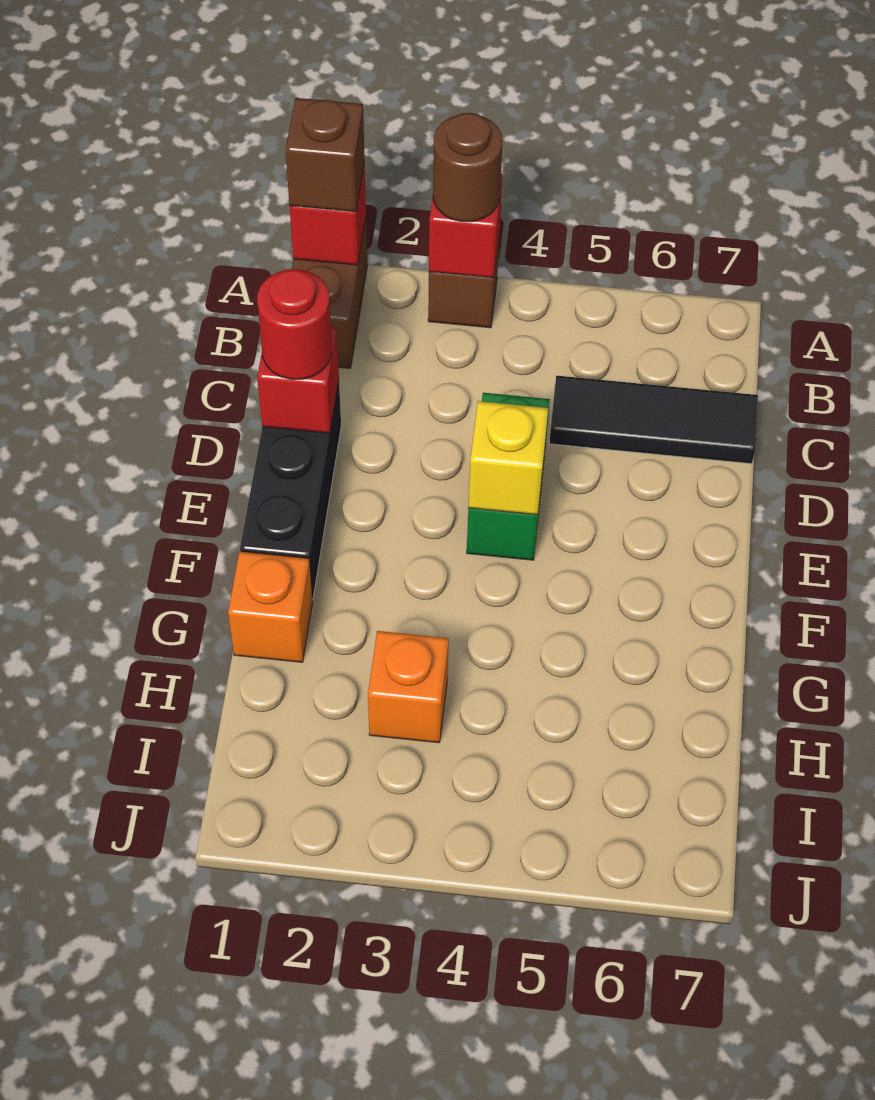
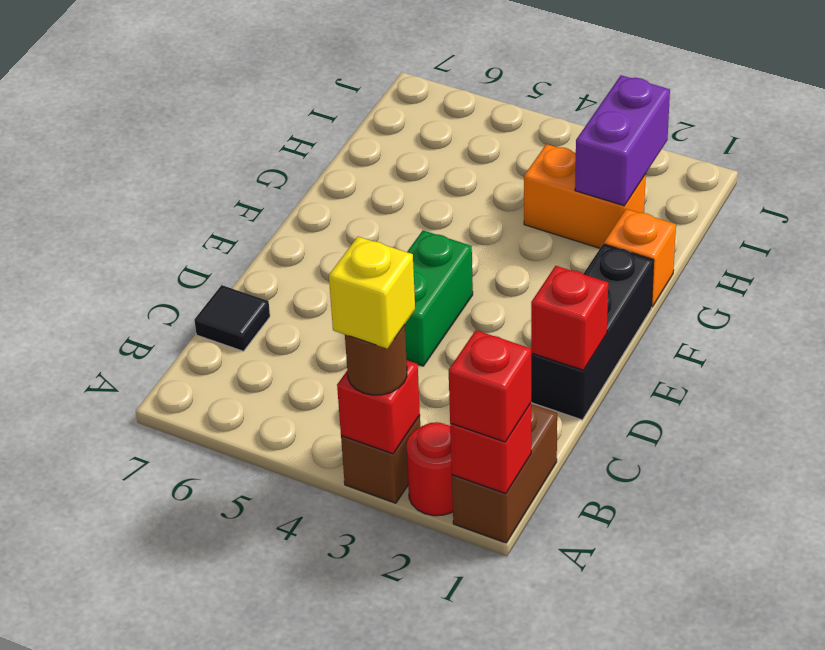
brown brick A1 level 3 -> red brick A1 level 3
black tile C5:C7 level 1 -> black tile C7 level 1
red round brick D1 level 3 -> red round brick A2 level 1
yellow brick E4 level 2 -> yellow brick A3 level 4
none -> purple brick H2:I2 level 2
orange brick H3 level 1 -> orange brick H2:H3 level 1

